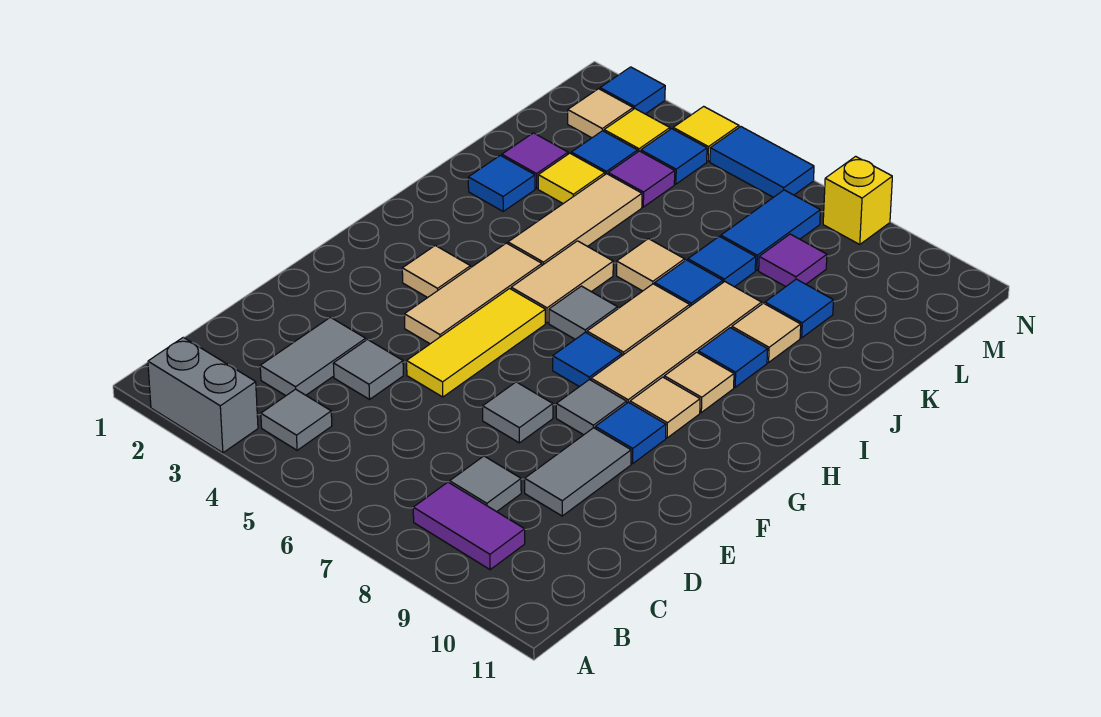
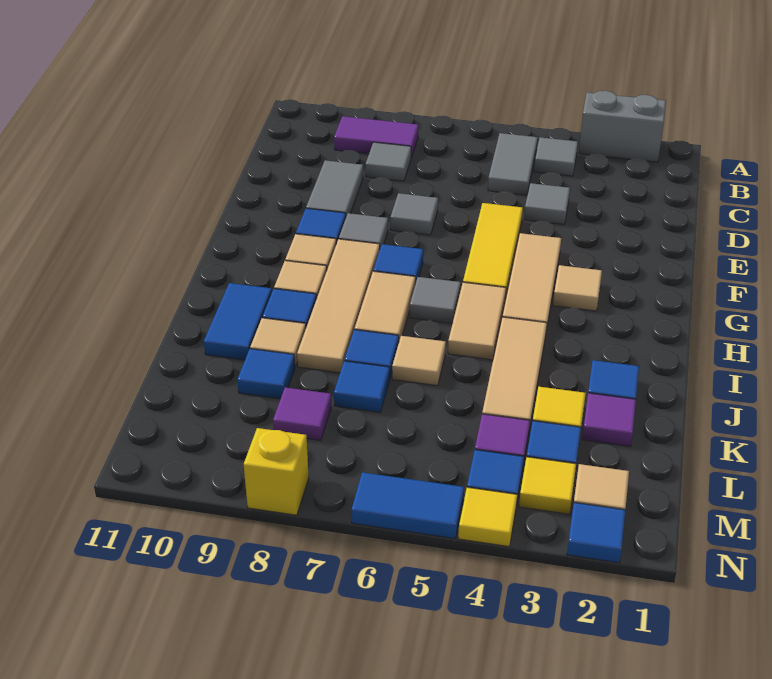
grey tile C3:D3 level 1 -> grey tile B5:C5 level 1
blue tile L7:M7 level 1 -> blue tile I10:J10 level 1

